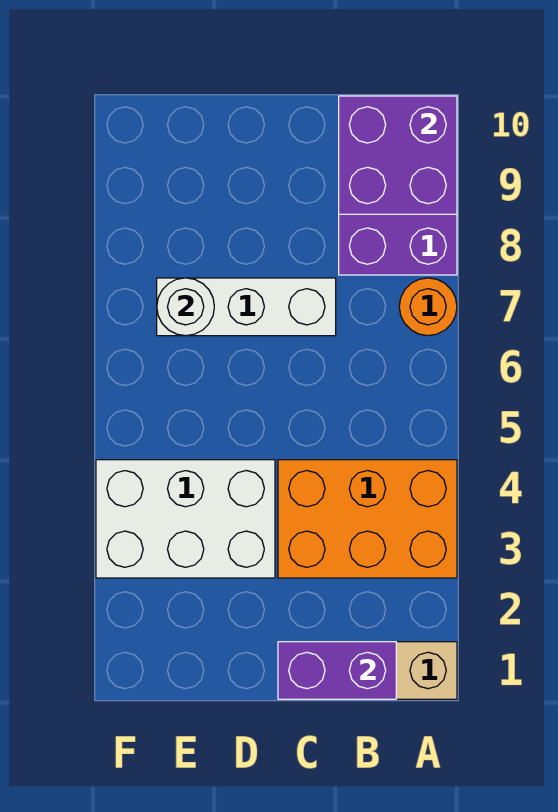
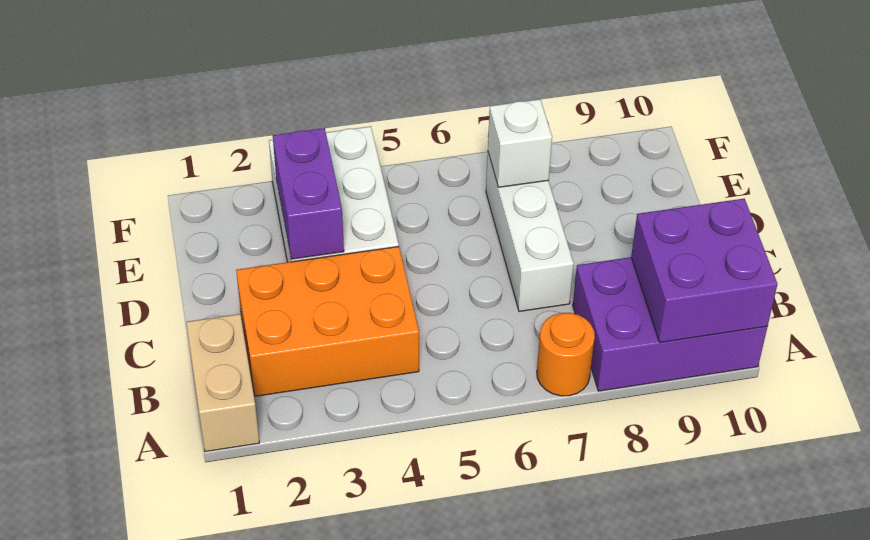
orange brick A3:C4 level 1 -> orange brick B2:C4 level 1
purple brick B1:C1 level 2 -> purple brick D3:E3 level 2
white round brick E7 level 2 -> white brick E7 level 2

